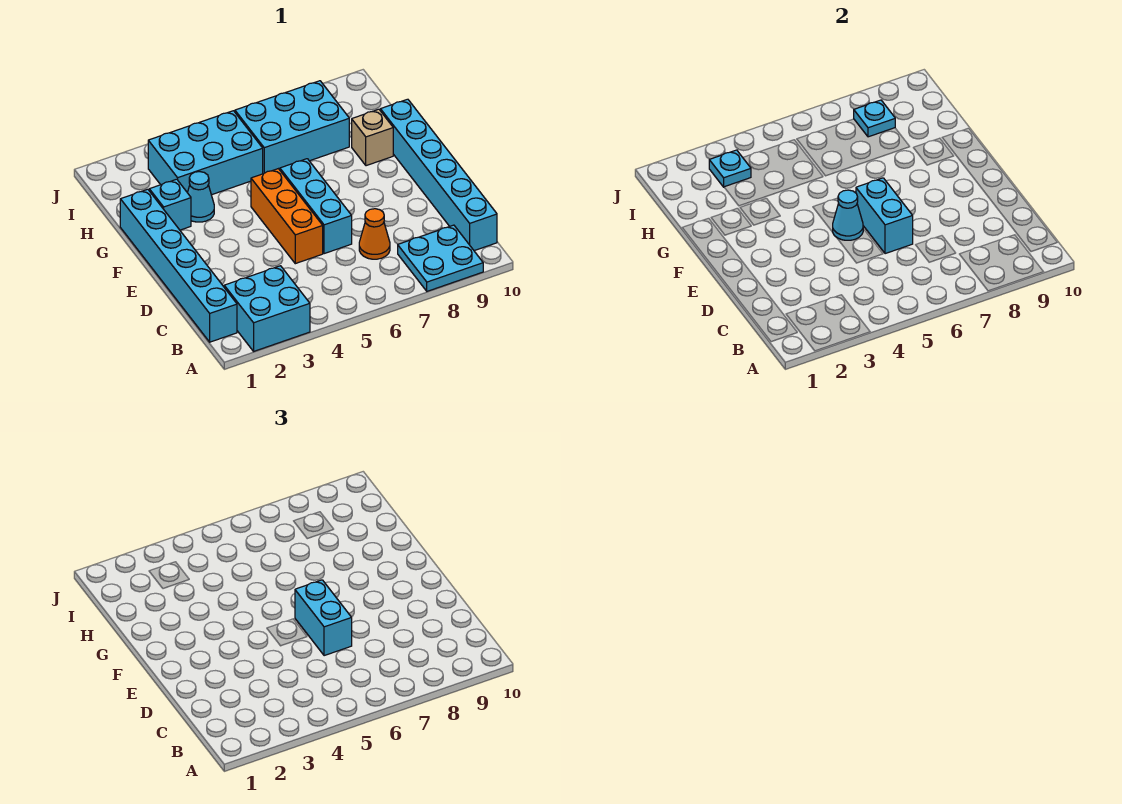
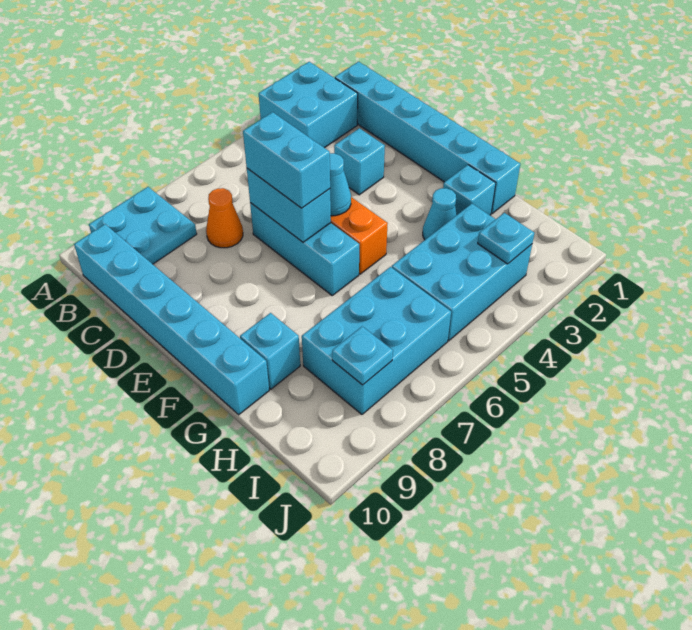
none -> cyan brick D3 level 1
tan brick G9 level 1 -> cyan brick G9 level 1

